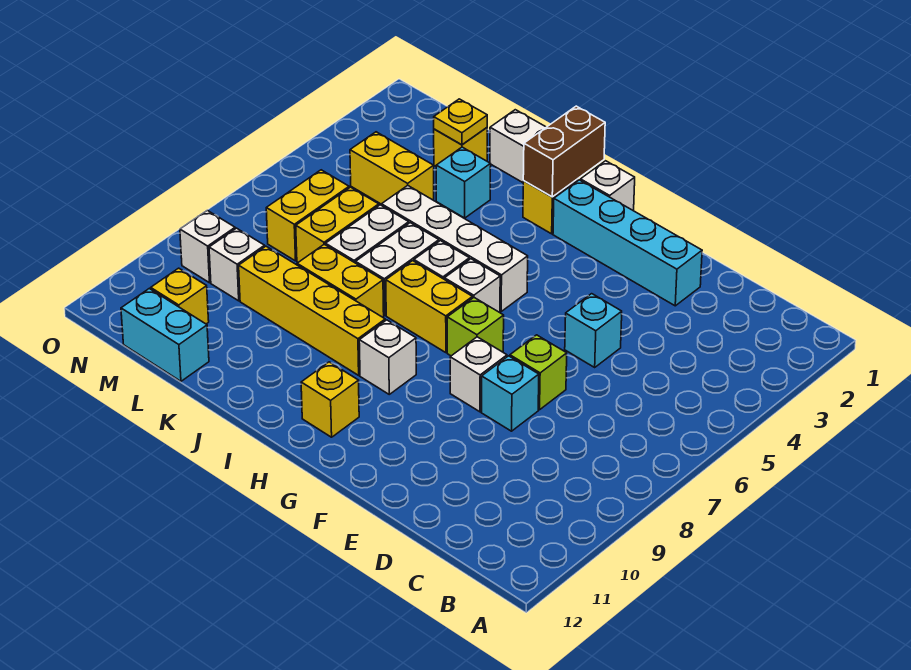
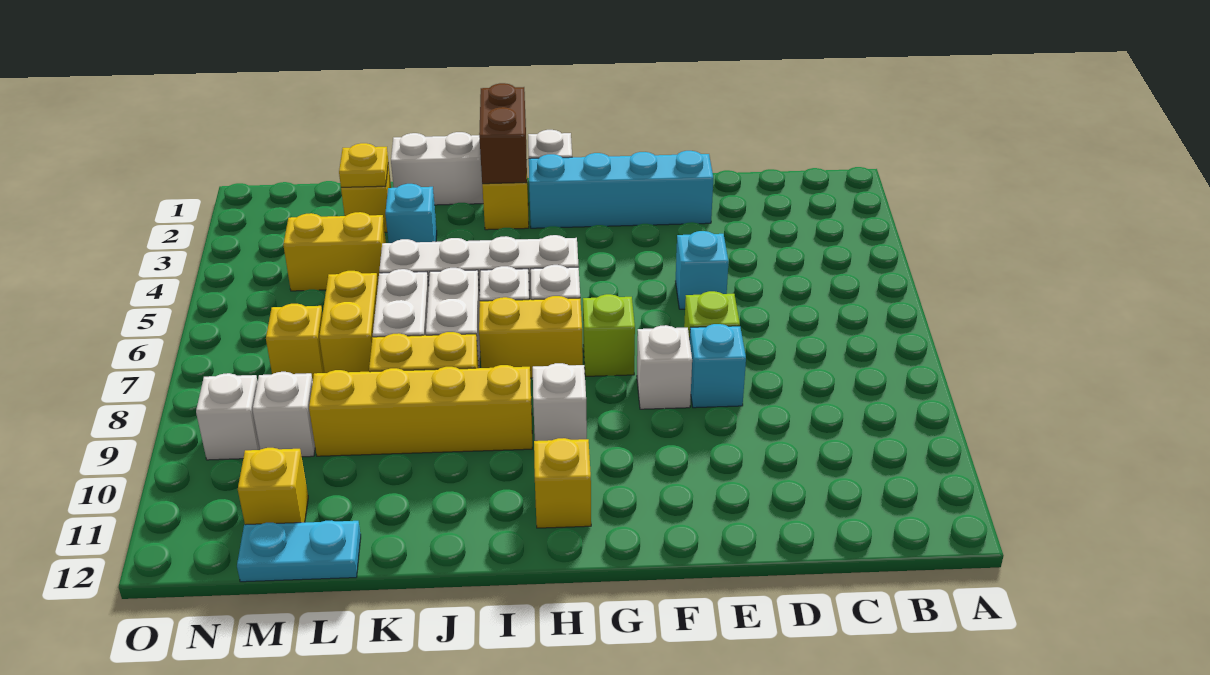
cyan brick L12:M12 level 1 -> cyan plate L12:M12 level 1
yellow brick M6:M7 level 1 -> yellow brick M7 level 1

